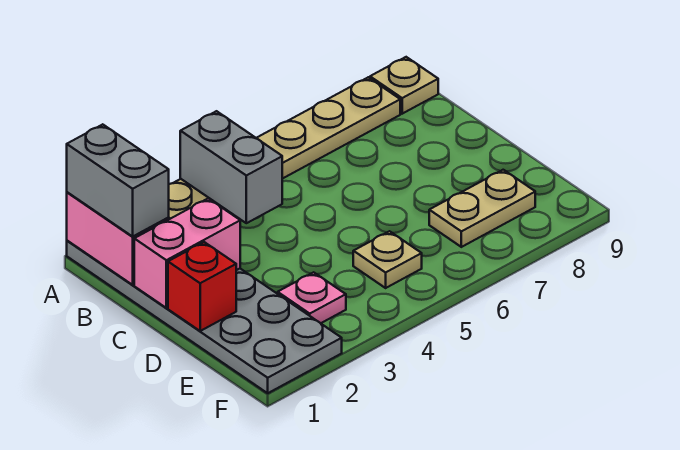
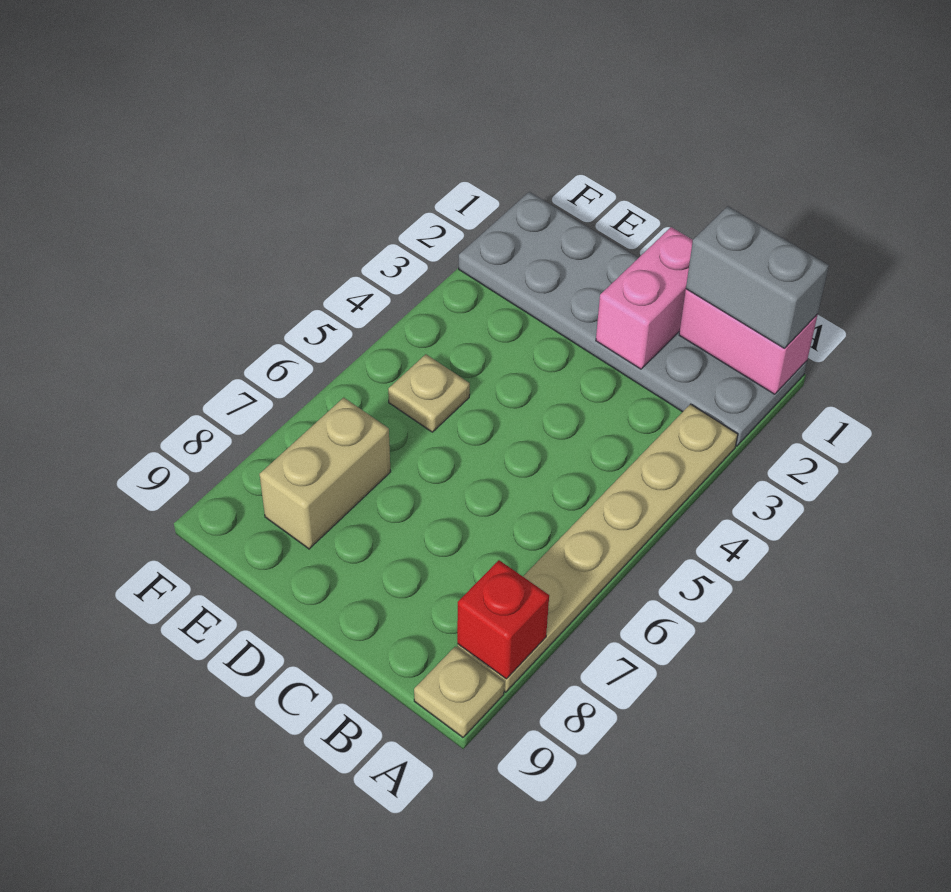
grey brick A4:B4 level 2 -> none
red brick D1 level 2 -> red brick A8 level 2
pink plate E3 level 1 -> none
tan plate E7:E8 level 1 -> tan brick E7:E8 level 1

